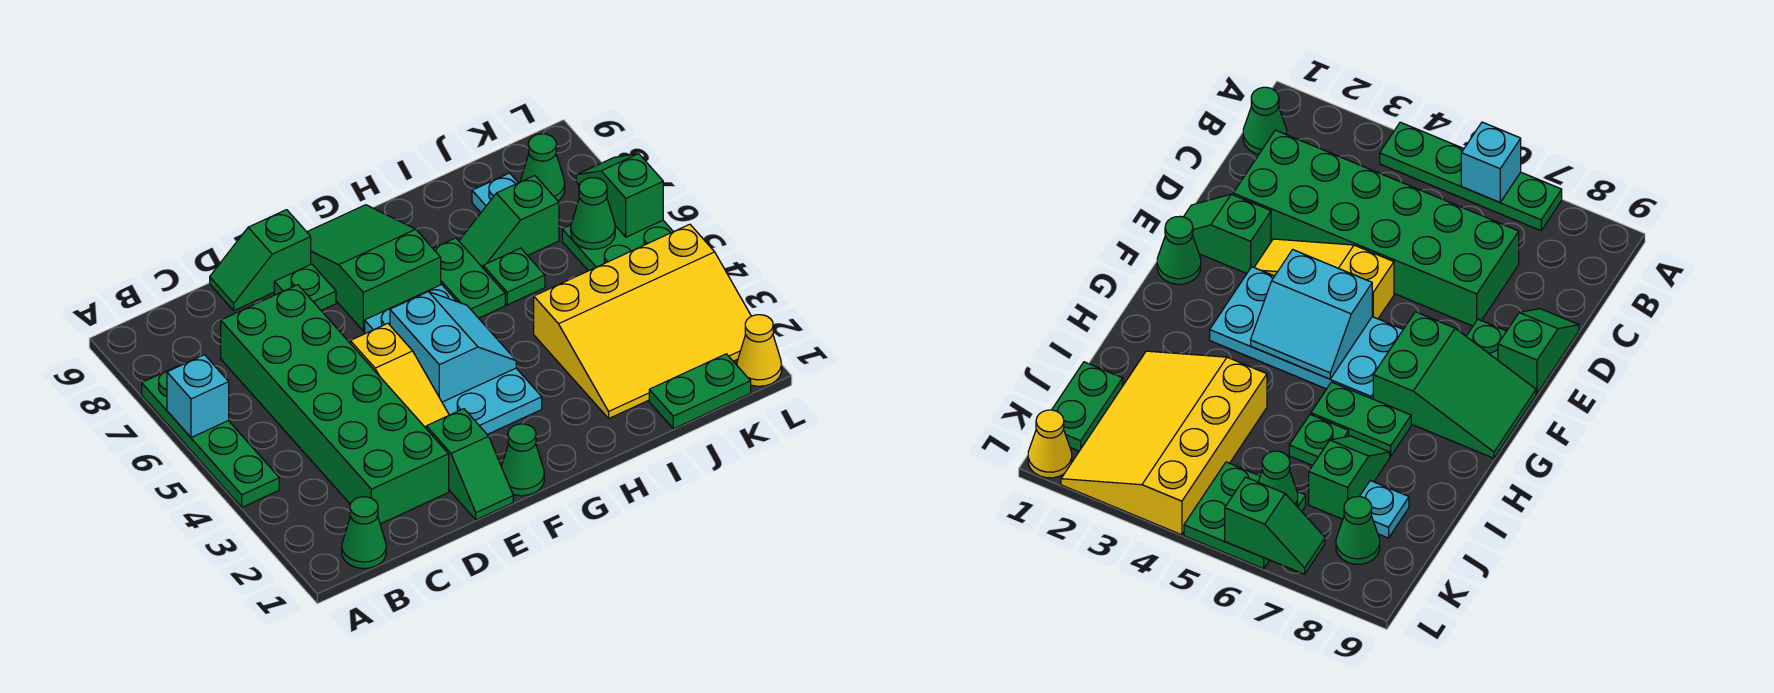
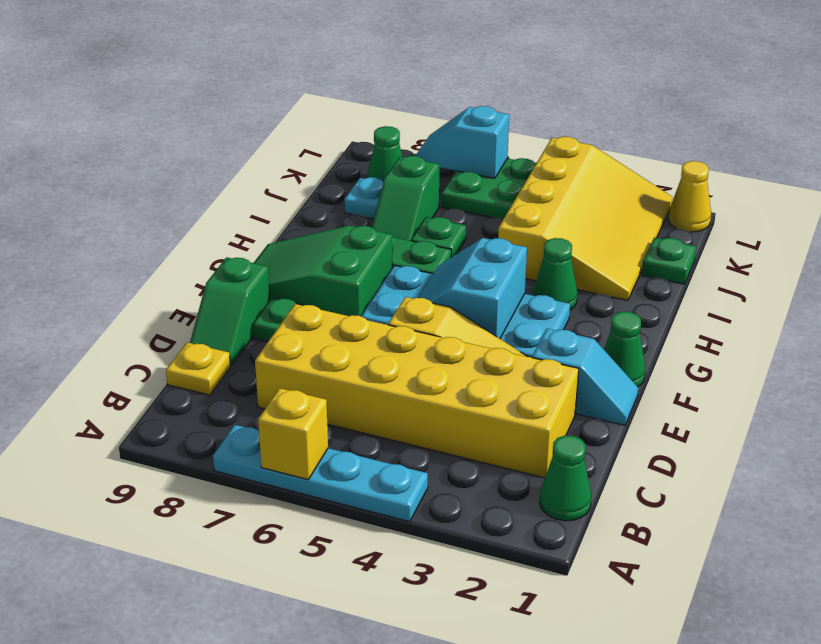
green plate A4:A7 level 1 -> cyan plate A4:A7 level 1
cyan brick A6 level 2 -> yellow brick A6 level 2
green brick C2:D7 level 1 -> yellow brick C2:D7 level 1
none -> yellow plate C9 level 1
green slope E1:E2 level 1 top 2 -> cyan slope E1:E2 level 1 top 2
cyan slope F4:G5 level 2 top F -> cyan slope F4:G5 level 2 top 4
green plate J1:K1 level 1 -> green plate J1 level 1
green cone K6 level 2 -> green cone H3 level 1
green slope L6:L7 level 2 top 6 -> cyan slope L6:L7 level 2 top 6

